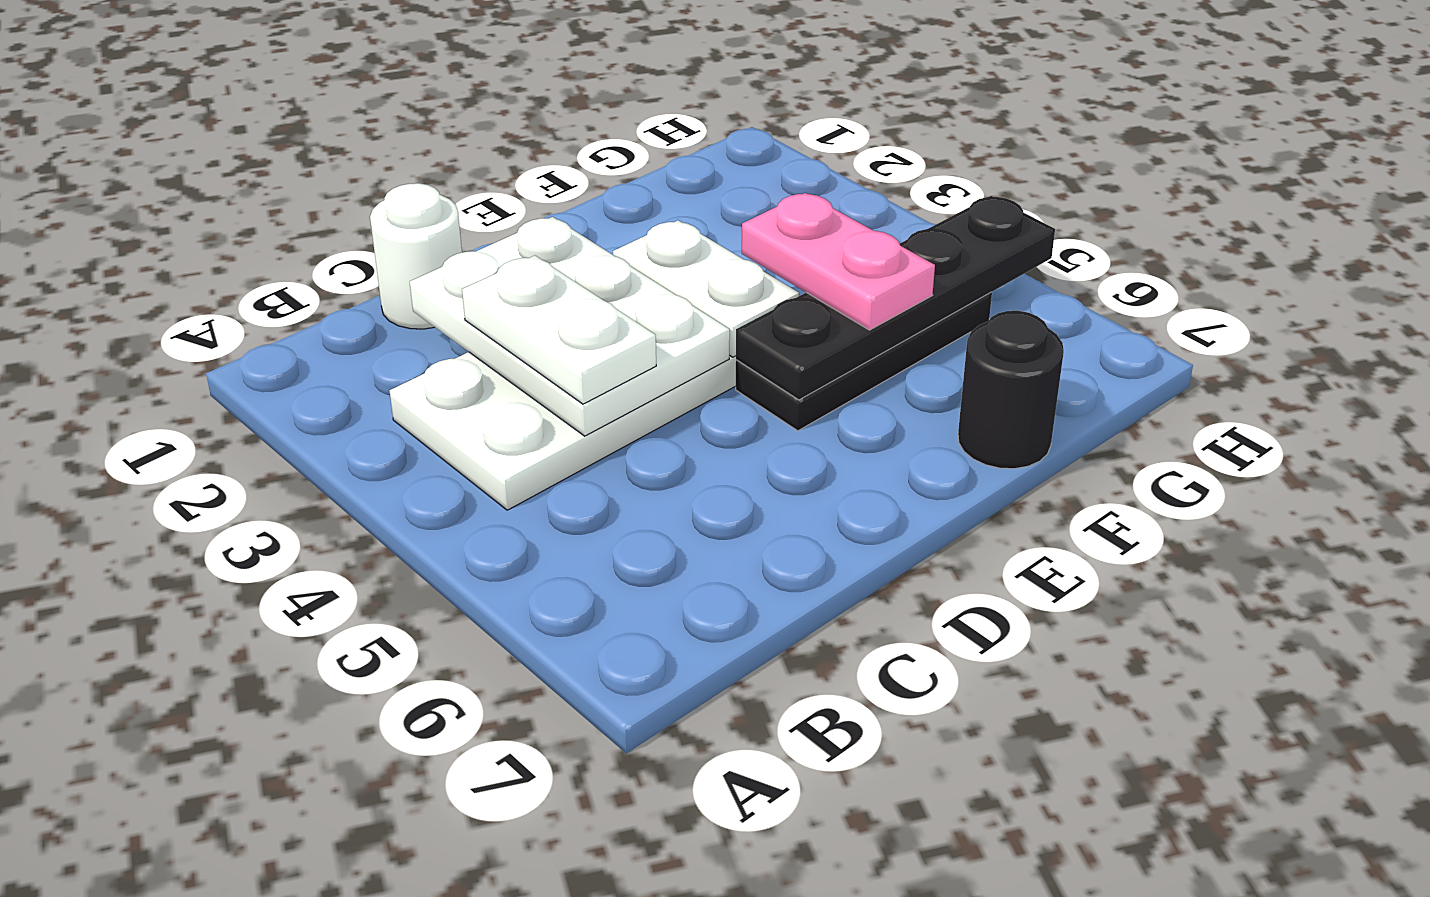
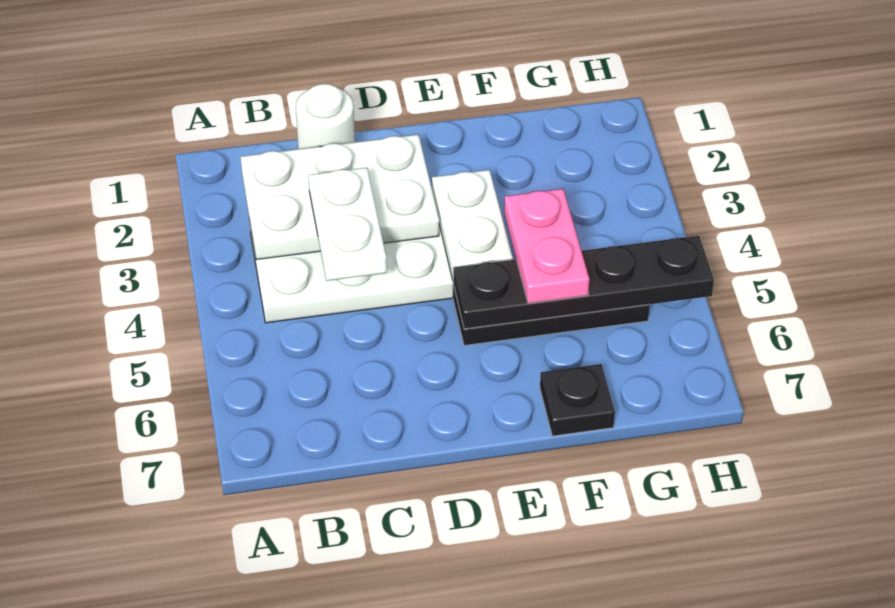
white plate C2:D4 level 2 -> white plate B2:D3 level 2
black round brick F7 level 1 -> black plate F7 level 1

